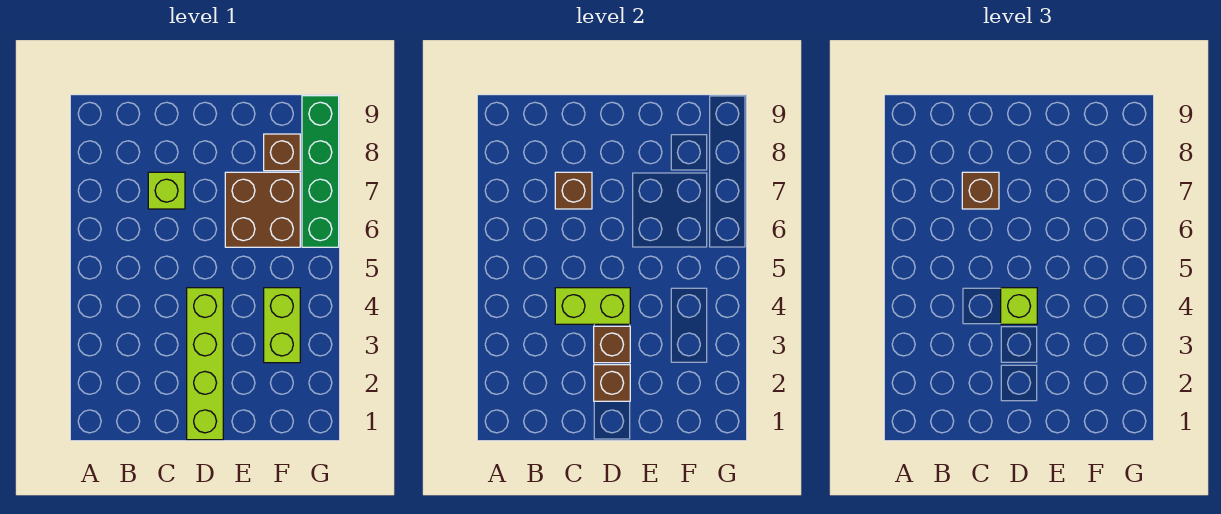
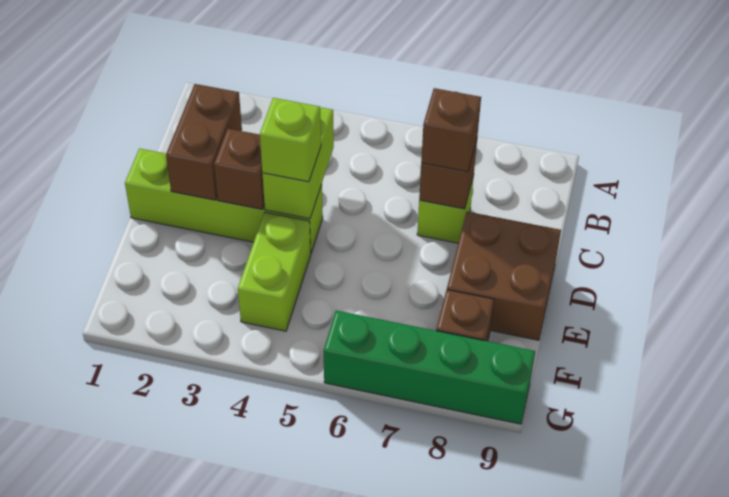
brown brick D2 level 2 -> brown brick C2:D2 level 2
brown brick E6:F7 level 1 -> brown brick D8:E9 level 1
lime brick F3:F4 level 1 -> lime brick E4:F4 level 1

